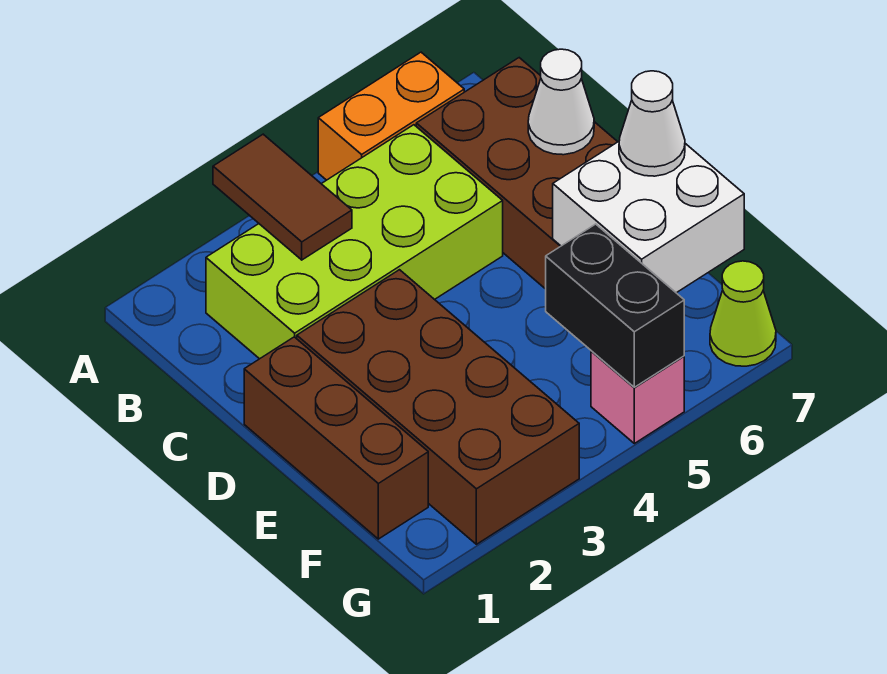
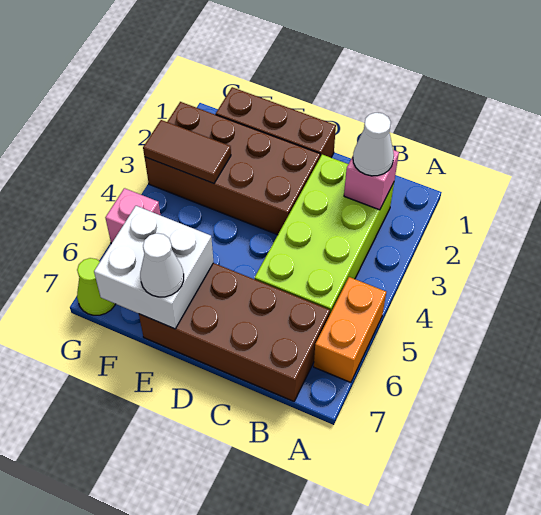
brown tile A3:B3 level 2 -> brown tile F3:G3 level 2
none -> pink brick B2 level 2
white cone C7 level 2 -> white cone B2 level 3
black brick F5:G5 level 2 -> none

